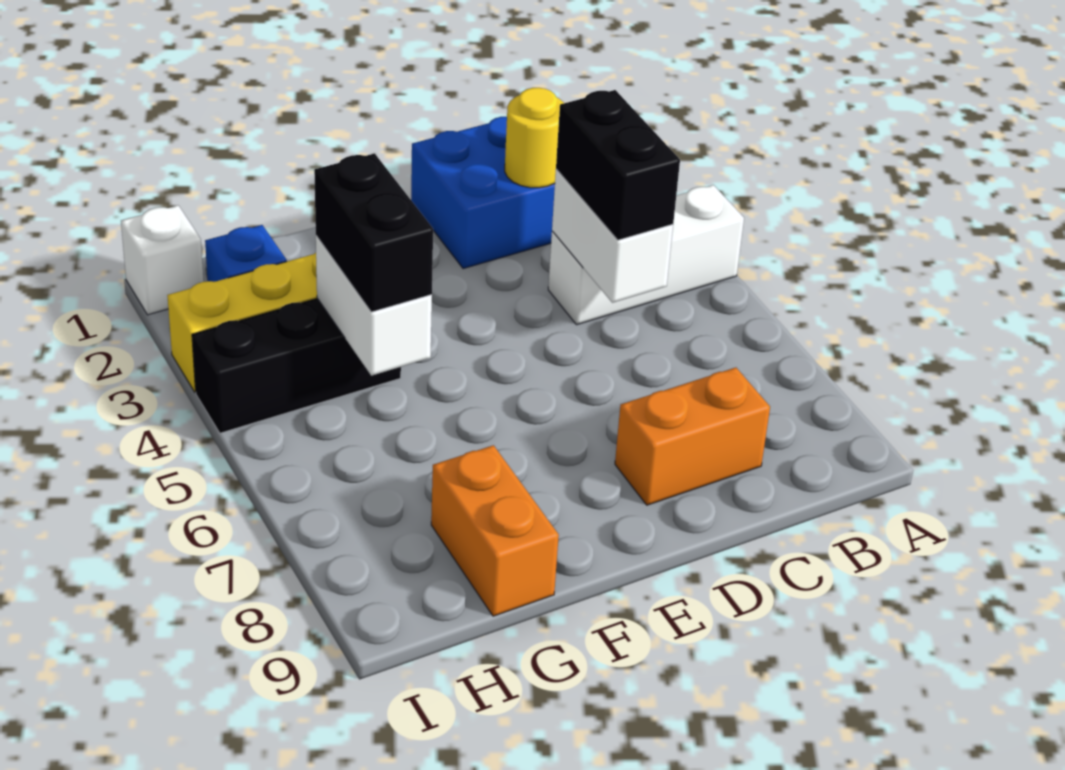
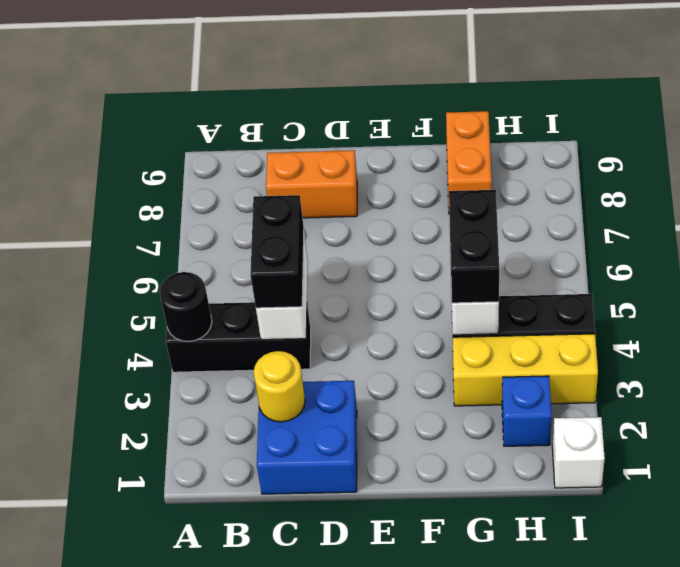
white brick A4:C4 level 1 -> black brick A4:C4 level 1
none -> black round brick A4 level 2

